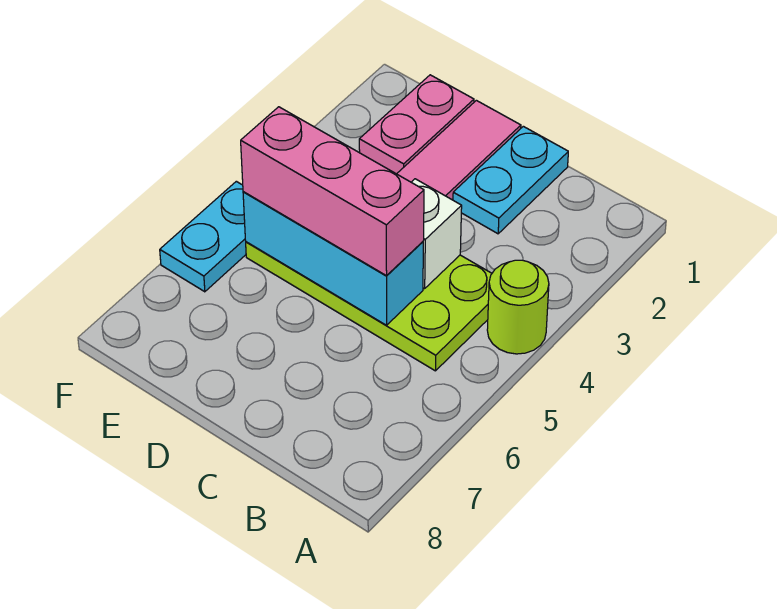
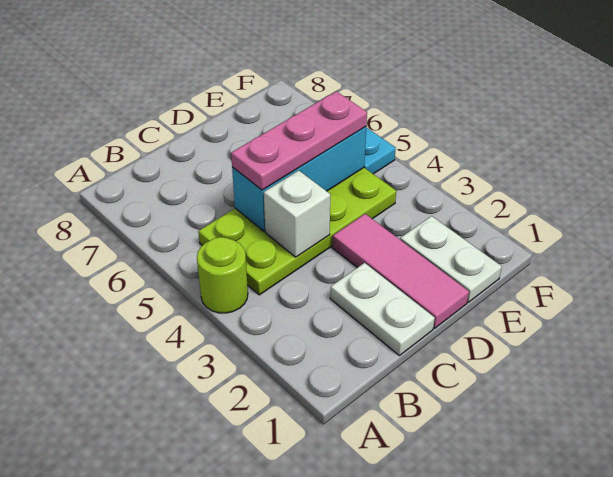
cyan plate C1:C2 level 1 -> white plate C1:C2 level 1
pink brick C5:E5 level 3 -> pink plate C5:E5 level 3
pink plate E1:E2 level 1 -> white plate E1:E2 level 1

